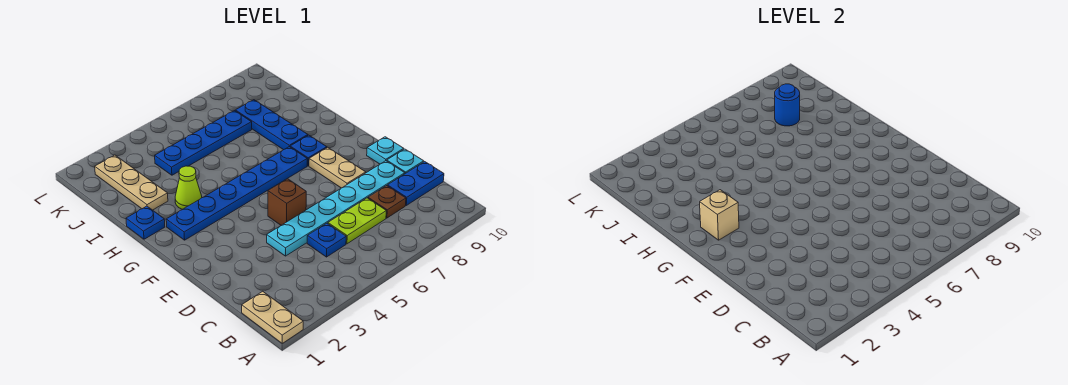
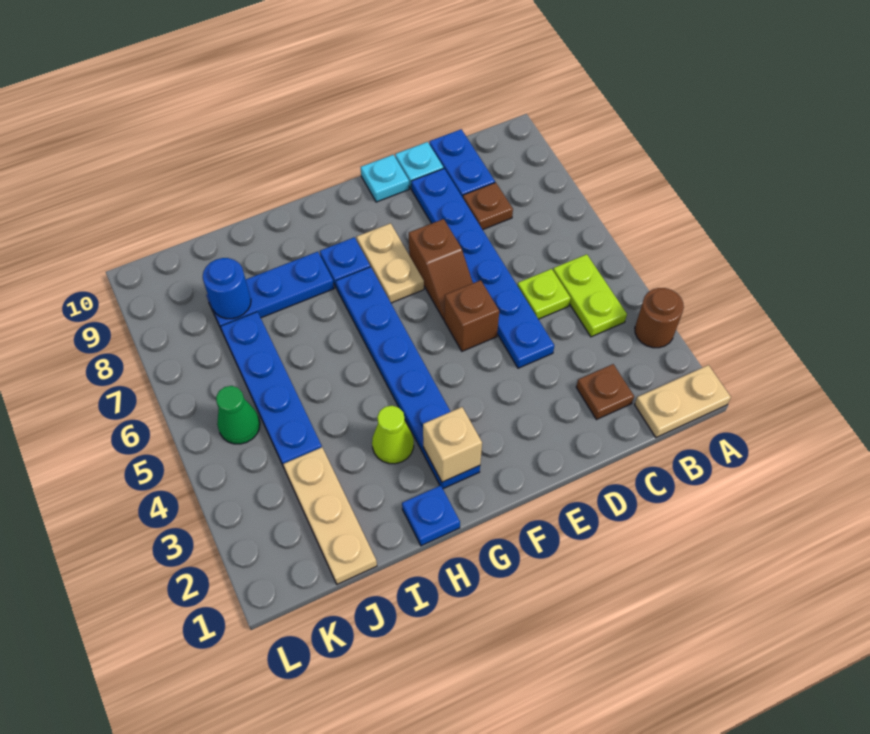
none -> brown round brick A3 level 1
none -> brown plate C2 level 1
blue plate C5 level 1 -> lime plate C5 level 1
lime plate C6:C7 level 1 -> lime plate B4:B5 level 1
cyan plate D4:D9 level 1 -> blue plate D4:D9 level 1
none -> brown slope E6:E7 level 1 top 7
tan plate E8:F8 level 1 -> tan plate F7:F8 level 1
tan plate I2:K2 level 1 -> tan plate J1:J3 level 1
none -> green cone K5 level 1

